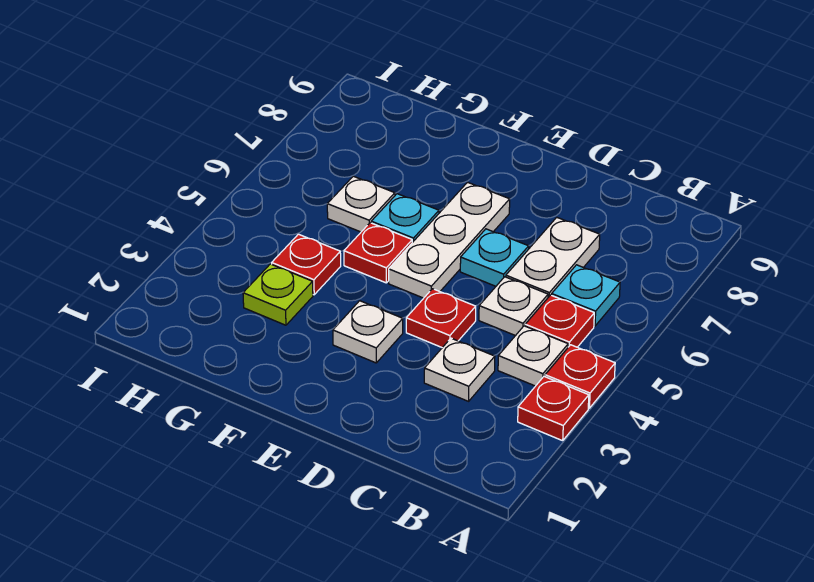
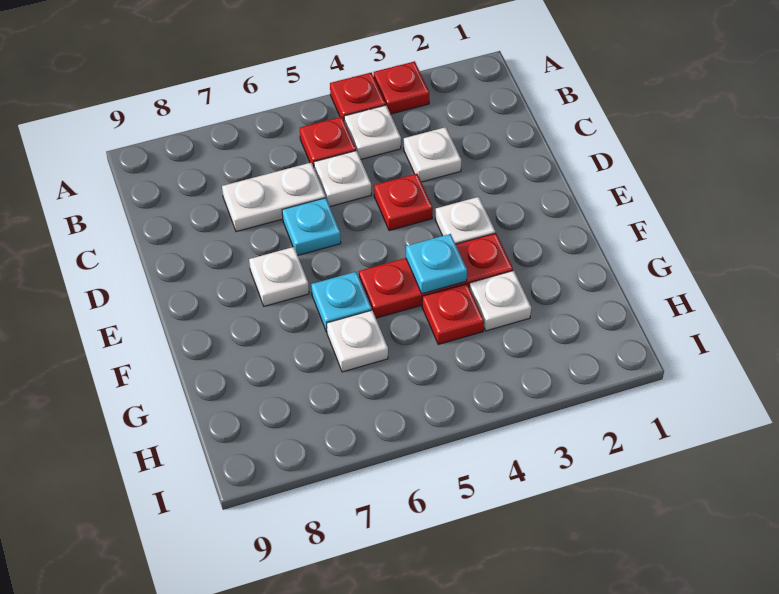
cyan plate B6 level 1 -> cyan plate F4 level 2
white plate E5:E7 level 1 -> white plate E7 level 1
red plate F5 level 1 -> red plate F3:F5 level 1
lime plate G3 level 1 -> white plate G3 level 1

